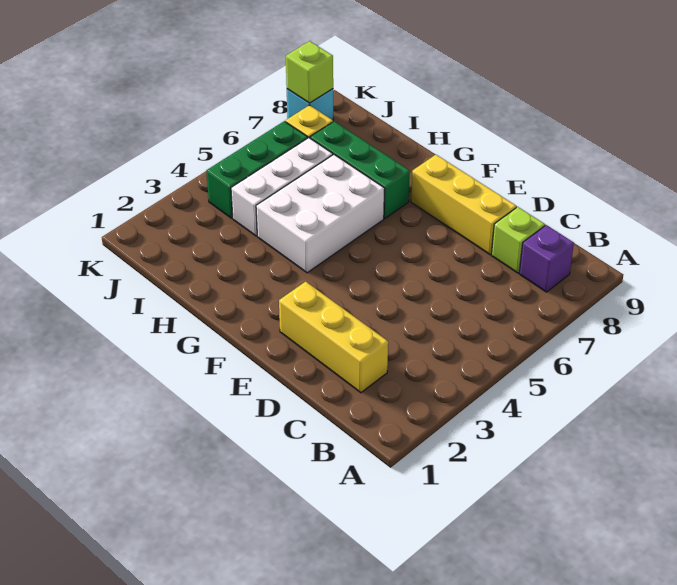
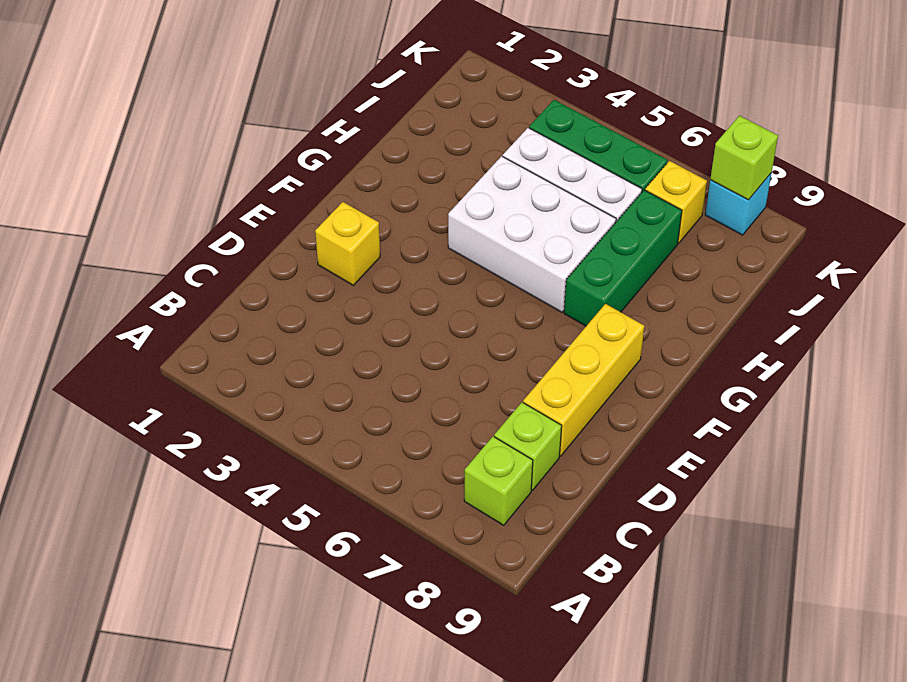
purple brick B8 level 1 -> lime brick B8 level 1
yellow brick C2:E2 level 1 -> yellow brick E2 level 1

